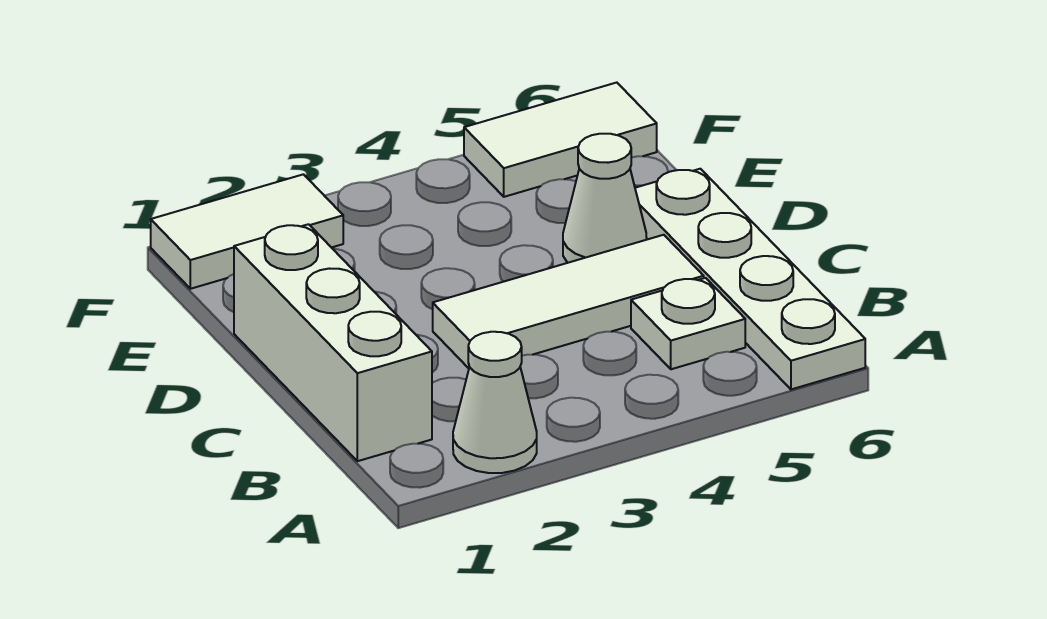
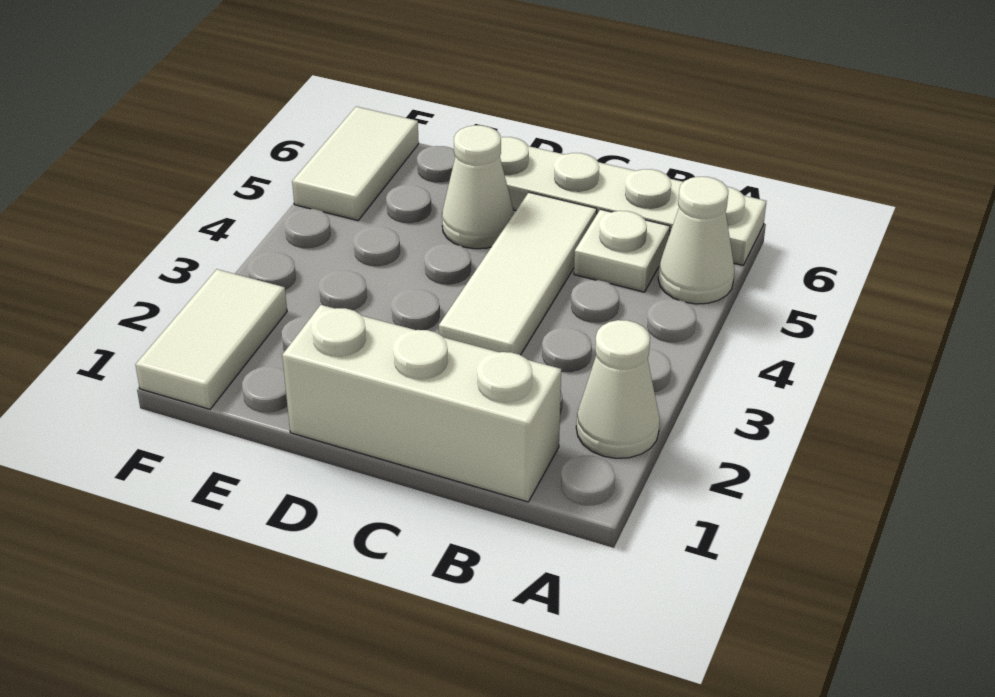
none -> white cone A5 level 1

